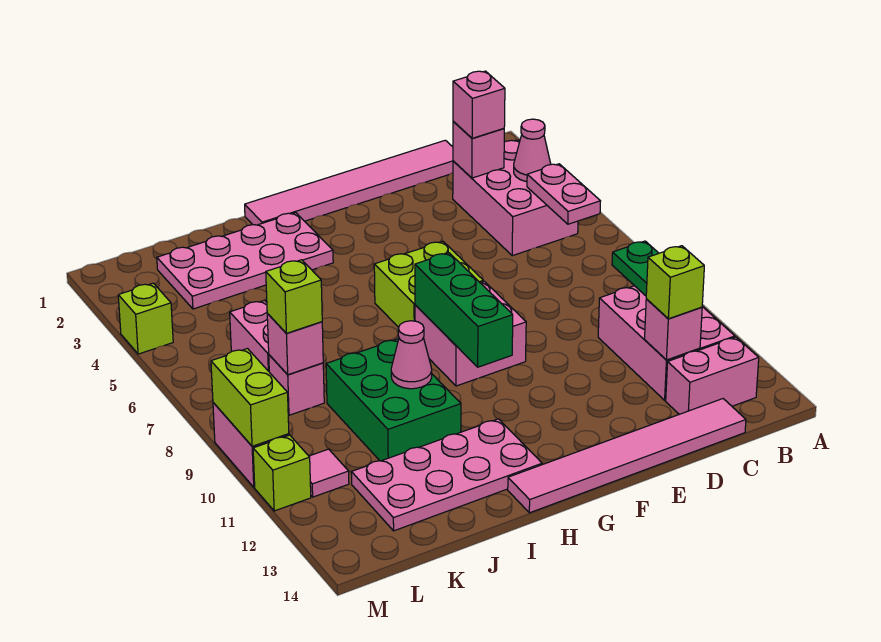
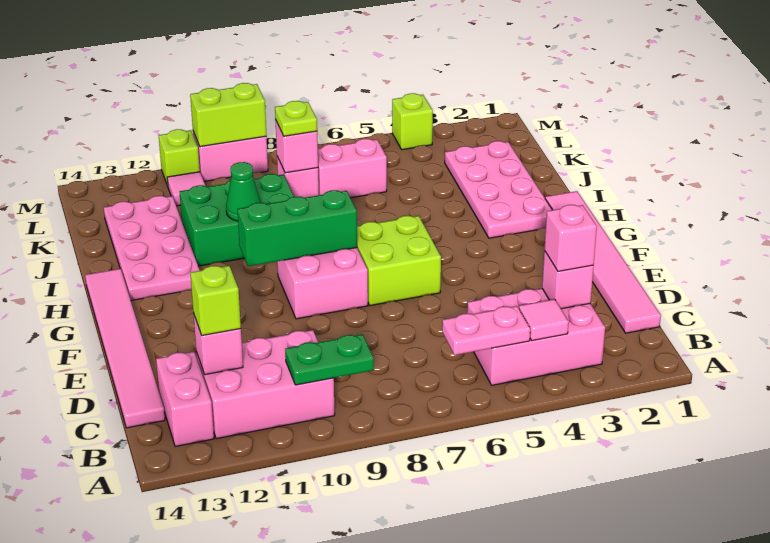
pink cone B4 level 2 -> pink tile B4 level 2
pink cone I10 level 2 -> green cone I10 level 2
lime brick K8 level 3 -> lime plate K8 level 3

